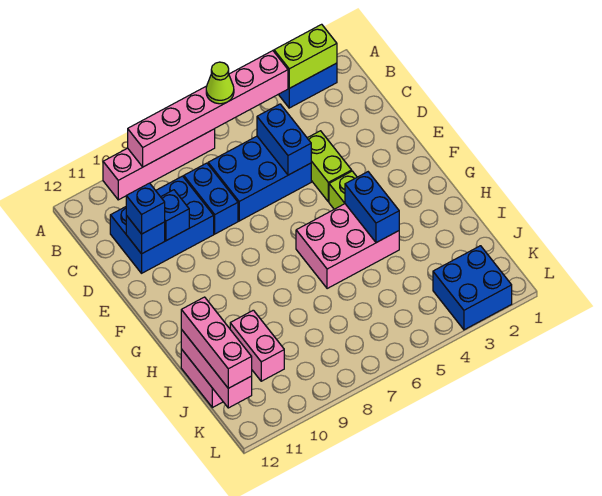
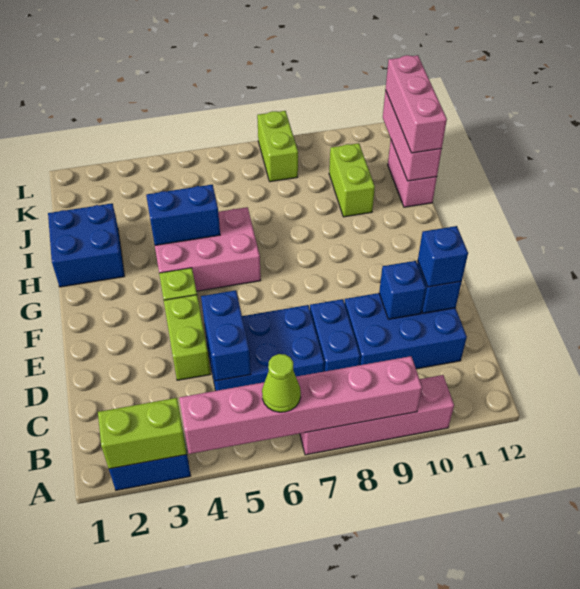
blue brick G4:H4 level 2 -> blue brick H4:H5 level 2
pink brick I10:J10 level 1 -> lime brick I10:J10 level 1
blue brick K2:L3 level 1 -> blue brick H1:I2 level 1
none -> lime brick K8:L8 level 1

